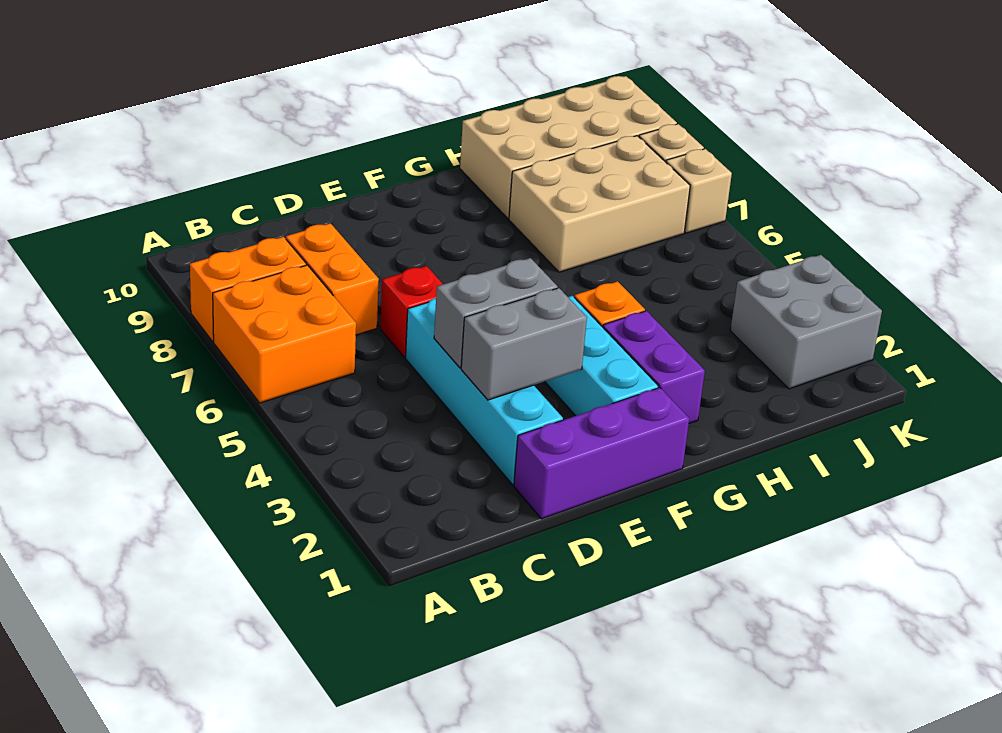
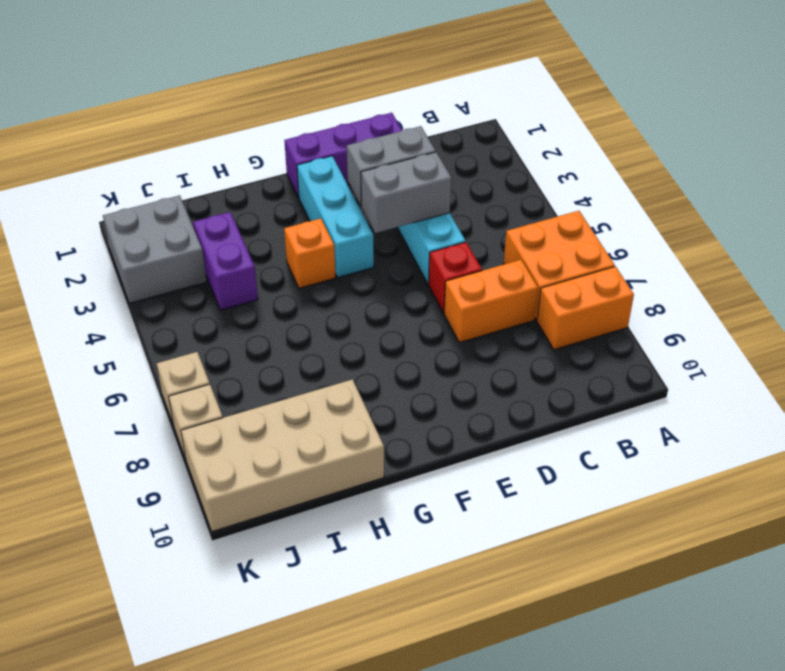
orange brick C7:C8 level 1 -> orange brick C7:D7 level 1
purple brick G2:G3 level 1 -> purple brick I3:I4 level 1
tan brick H7:J8 level 1 -> none

